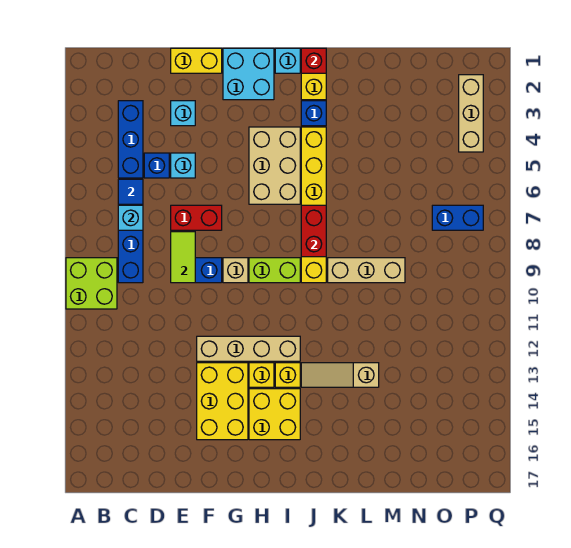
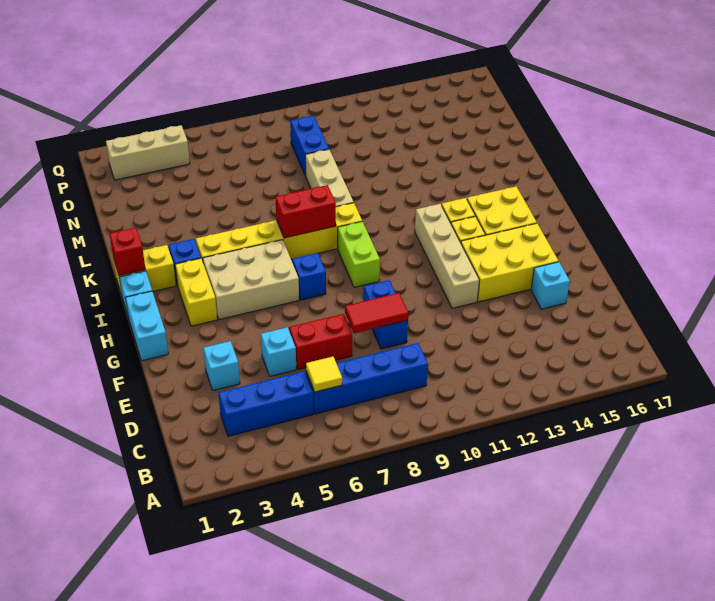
lime brick A9:B10 level 1 -> none
blue tile C6 level 2 -> yellow tile C6 level 2
cyan brick C7 level 2 -> cyan brick E15 level 1
blue brick D5 level 1 -> blue brick H7 level 1
yellow brick E1:F1 level 1 -> yellow brick H3:I3 level 1
red brick E7:F7 level 1 -> red brick E6:E7 level 1
lime tile E8:E9 level 2 -> red tile E8:E9 level 2
cyan brick G1:H2 level 1 -> cyan brick G1:H1 level 1
tan brick G9 level 1 -> none
tan slope J13:L13 level 1 top L -> none
blue brick O7:P7 level 1 -> blue brick N9:O9 level 1

